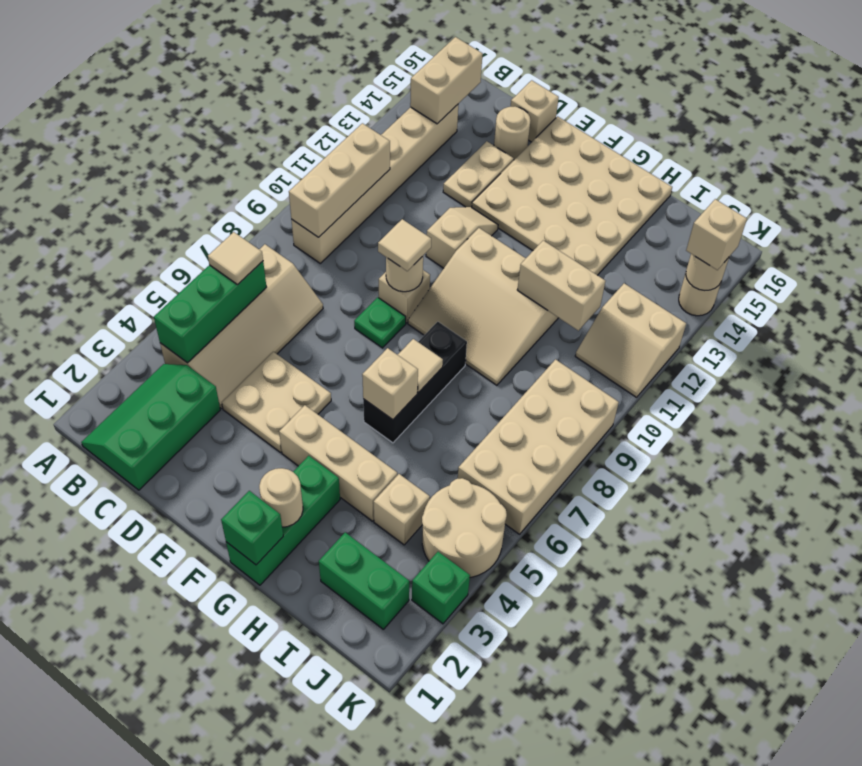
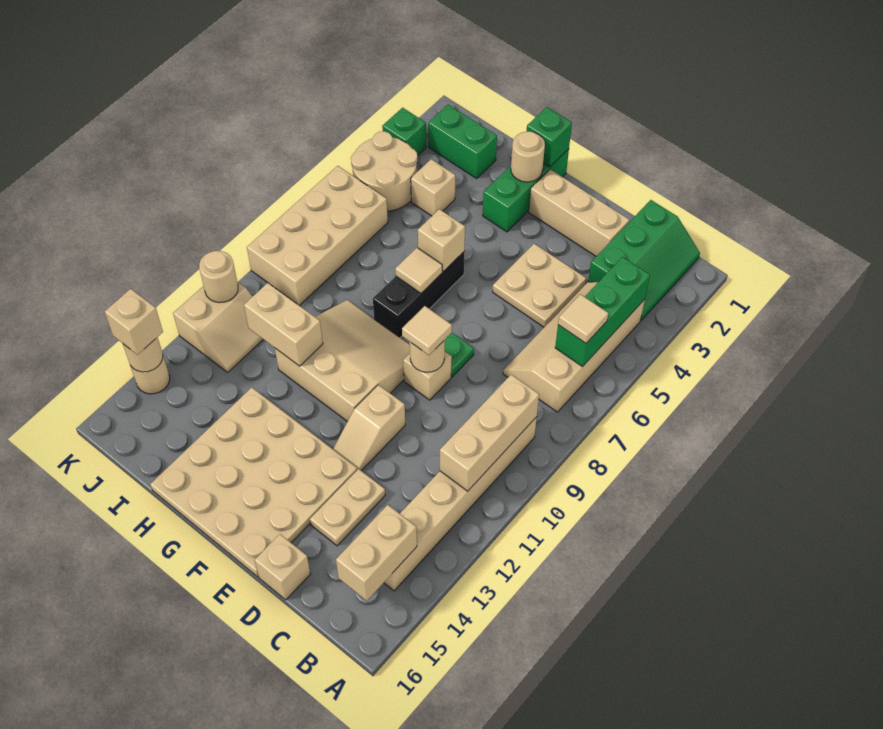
tan round brick D15 level 1 -> tan round brick K11 level 2
tan brick F4:H4 level 1 -> tan brick D2:F2 level 1
tan slope J11:K12 level 1 top 12 -> tan slope J11:K12 level 1 top K

